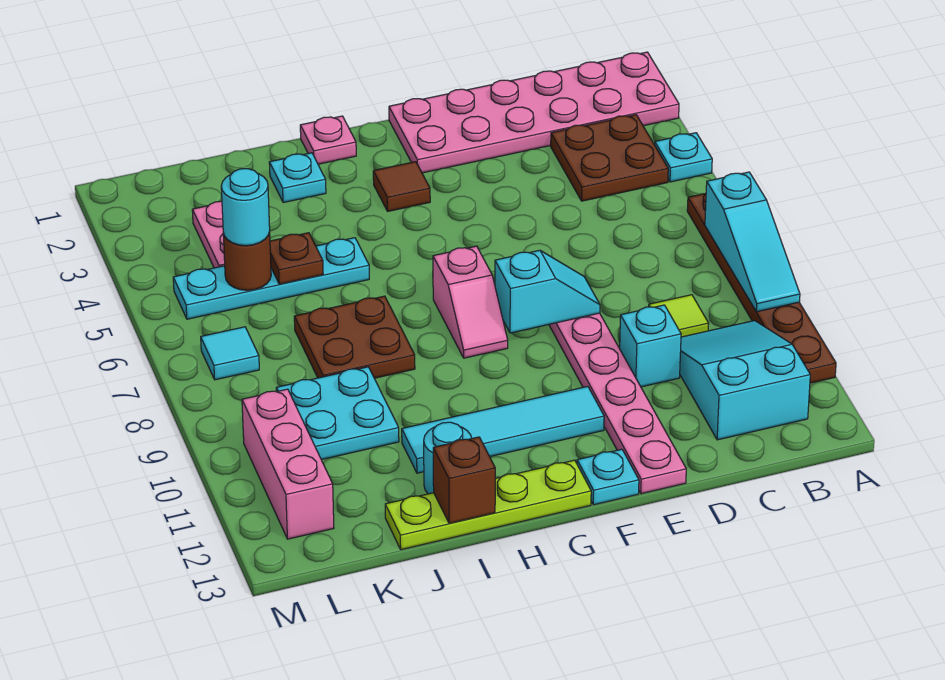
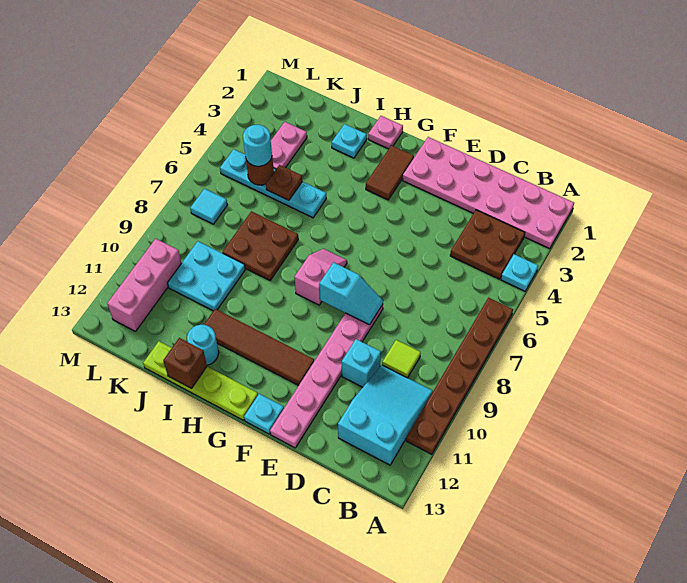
cyan slope A7:A9 level 2 top 7 -> none
cyan tile F11:I11 level 1 -> brown tile F11:I11 level 1
brown tile G3 level 1 -> brown tile G2:G3 level 1
pink slope G7:G8 level 1 top 7 -> pink slope G7:G8 level 1 top 8

